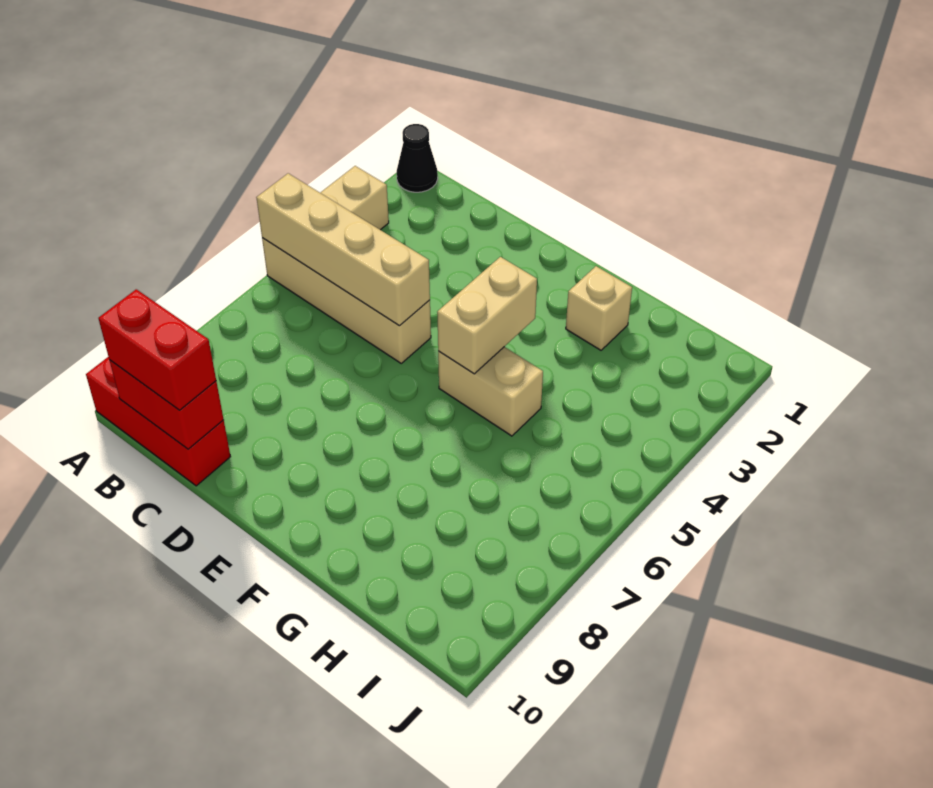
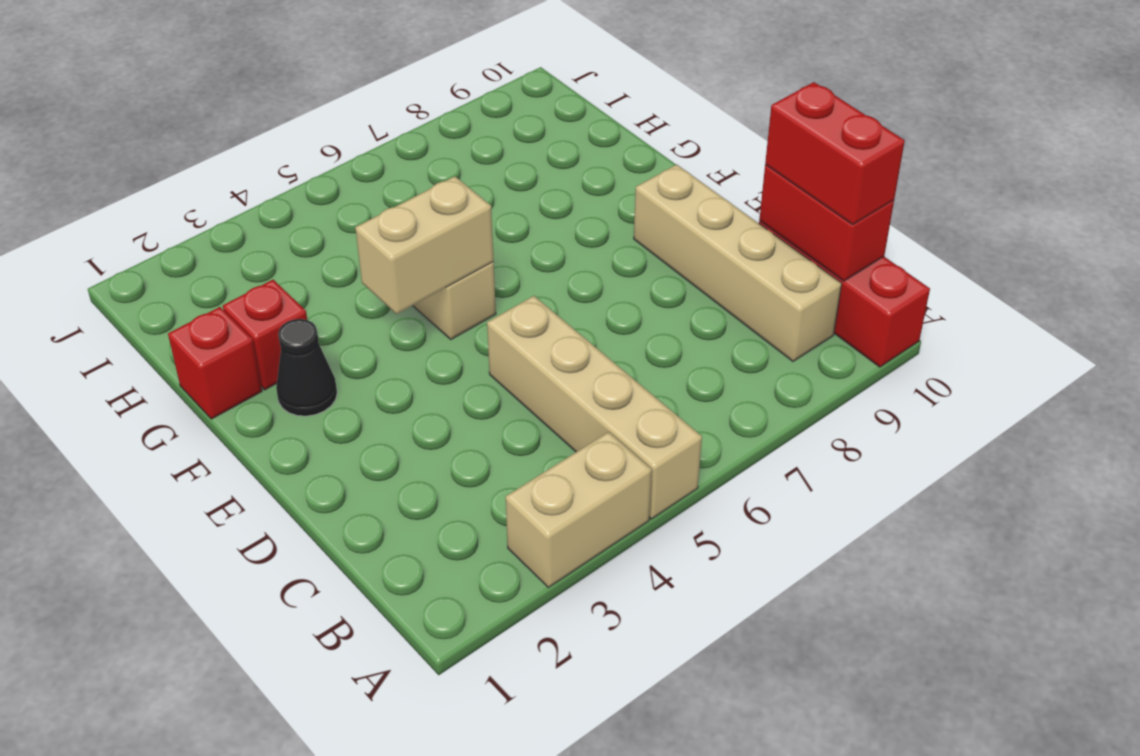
black cone A1 level 1 -> black cone F2 level 1
tan brick A5:D5 level 2 -> tan brick B9:E9 level 1
none -> red brick G1 level 1
tan brick G2 level 1 -> red brick G2 level 1

